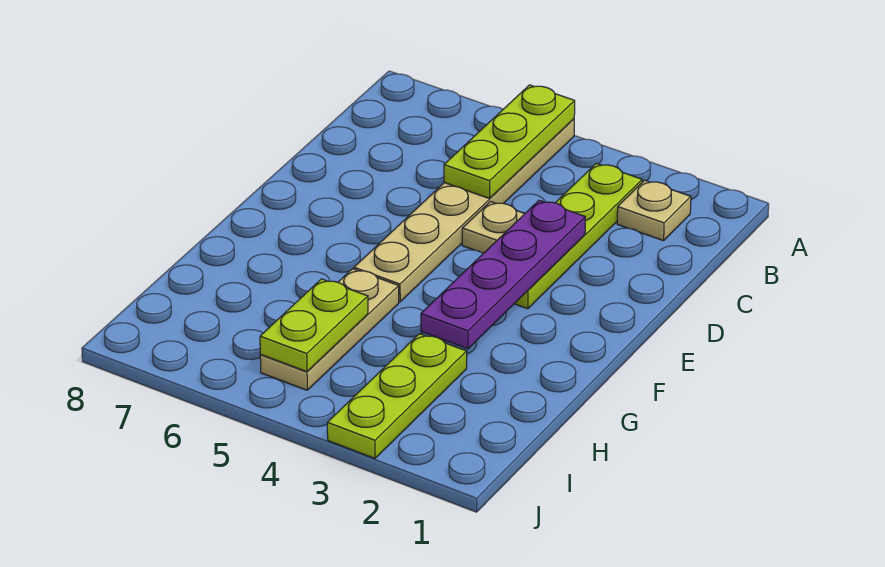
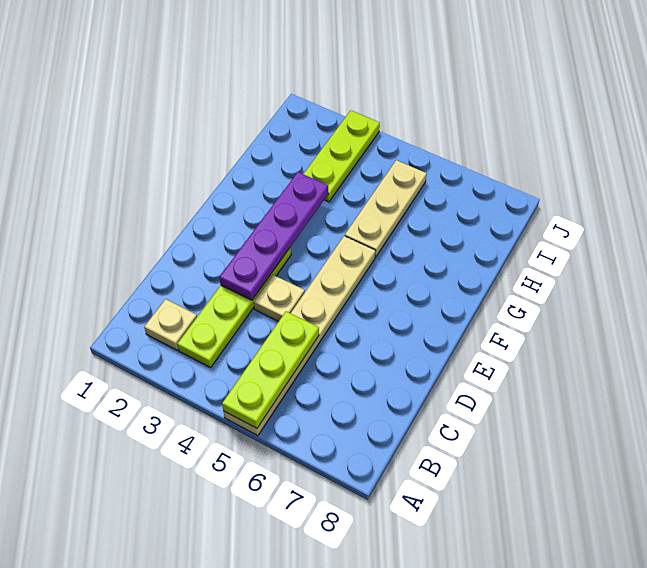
lime plate H5:I5 level 2 -> none

